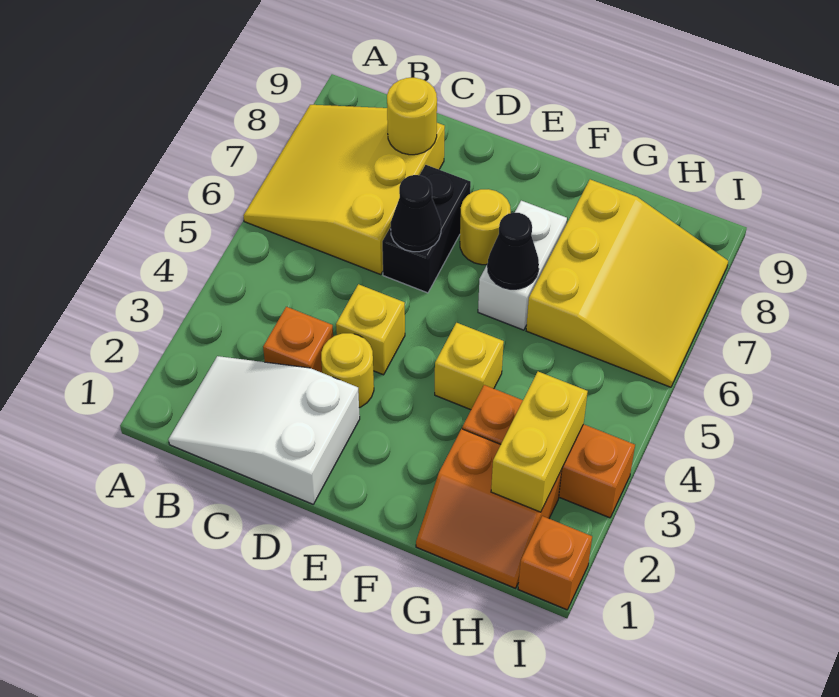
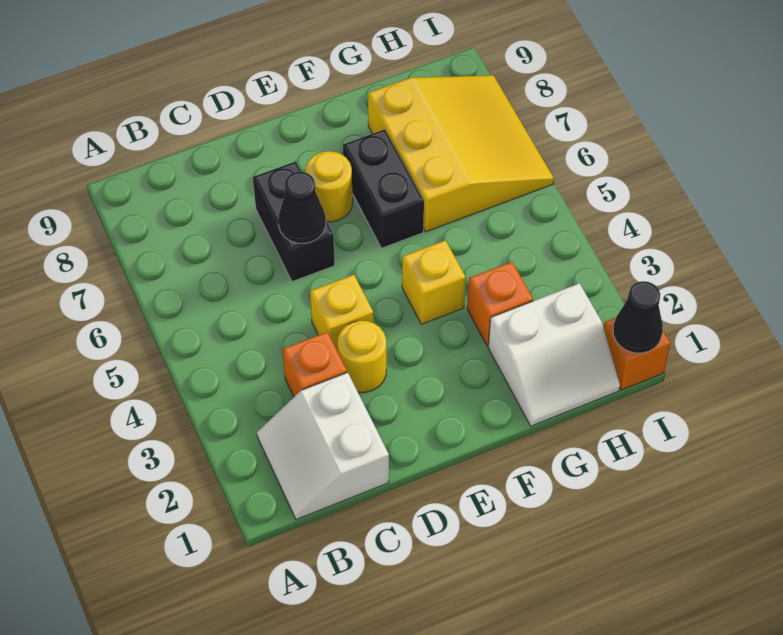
yellow slope A6:C8 level 1 top C -> none
white slope B1:D2 level 1 top D -> white slope B1:C2 level 1 top C
yellow round brick C8 level 2 -> none
white brick F6:F7 level 1 -> black brick F6:F7 level 1
black cone F6 level 2 -> black cone I1 level 2
orange slope G1:H2 level 1 top 2 -> white slope G1:H2 level 1 top 2
orange brick G3:I3 level 1 -> orange brick G3 level 1
yellow brick H2:H3 level 2 -> none

